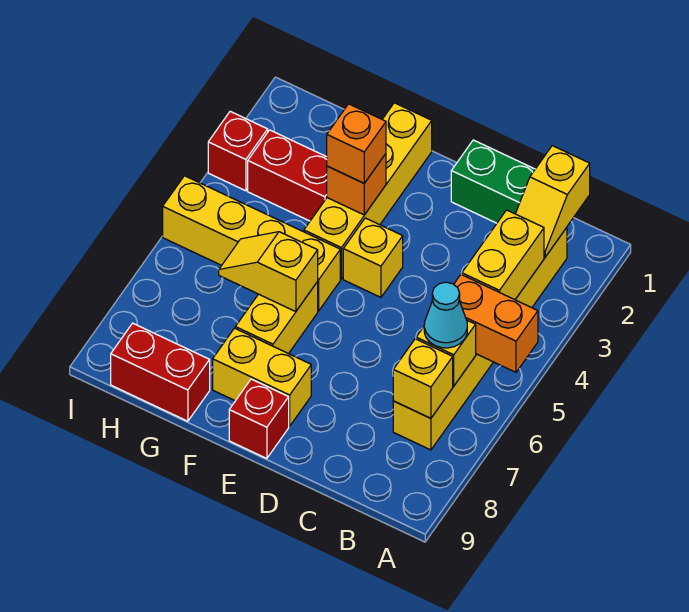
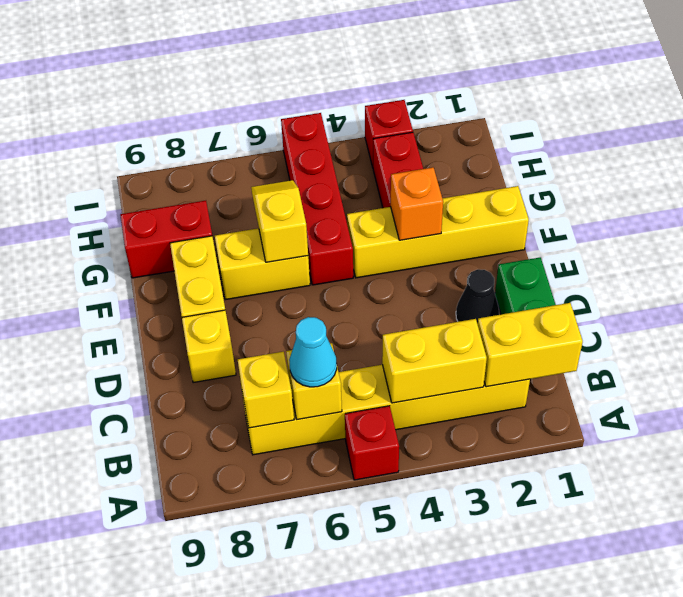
orange brick A5:B5 level 2 -> none
yellow slope B1:B2 level 2 top 1 -> yellow brick B1:B2 level 2
none -> black cone D2 level 1
yellow brick E4 level 1 -> yellow brick D8 level 1
red brick E9 level 1 -> red brick A5 level 1
orange brick F3 level 3 -> none
yellow brick F5:I5 level 1 -> red brick F5:I5 level 1
red brick G9:H9 level 1 -> red brick G8:G9 level 1

